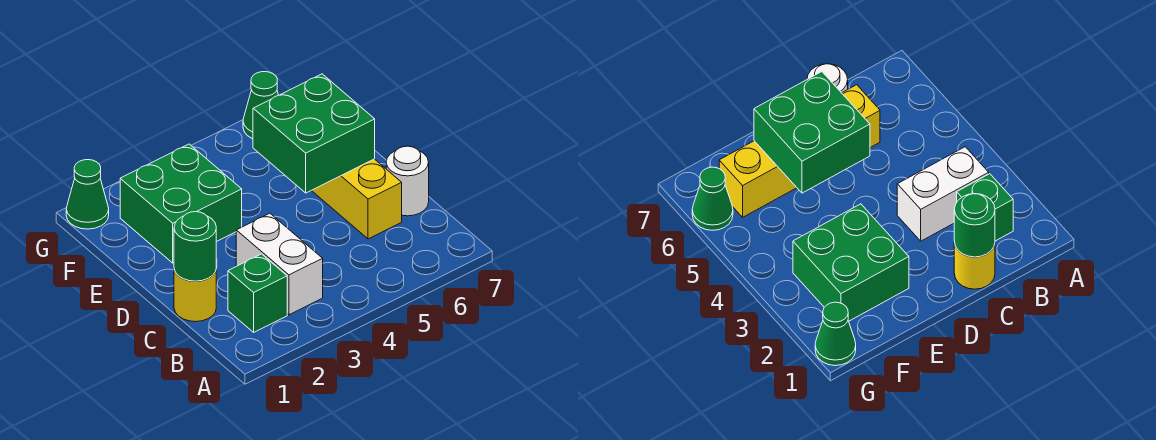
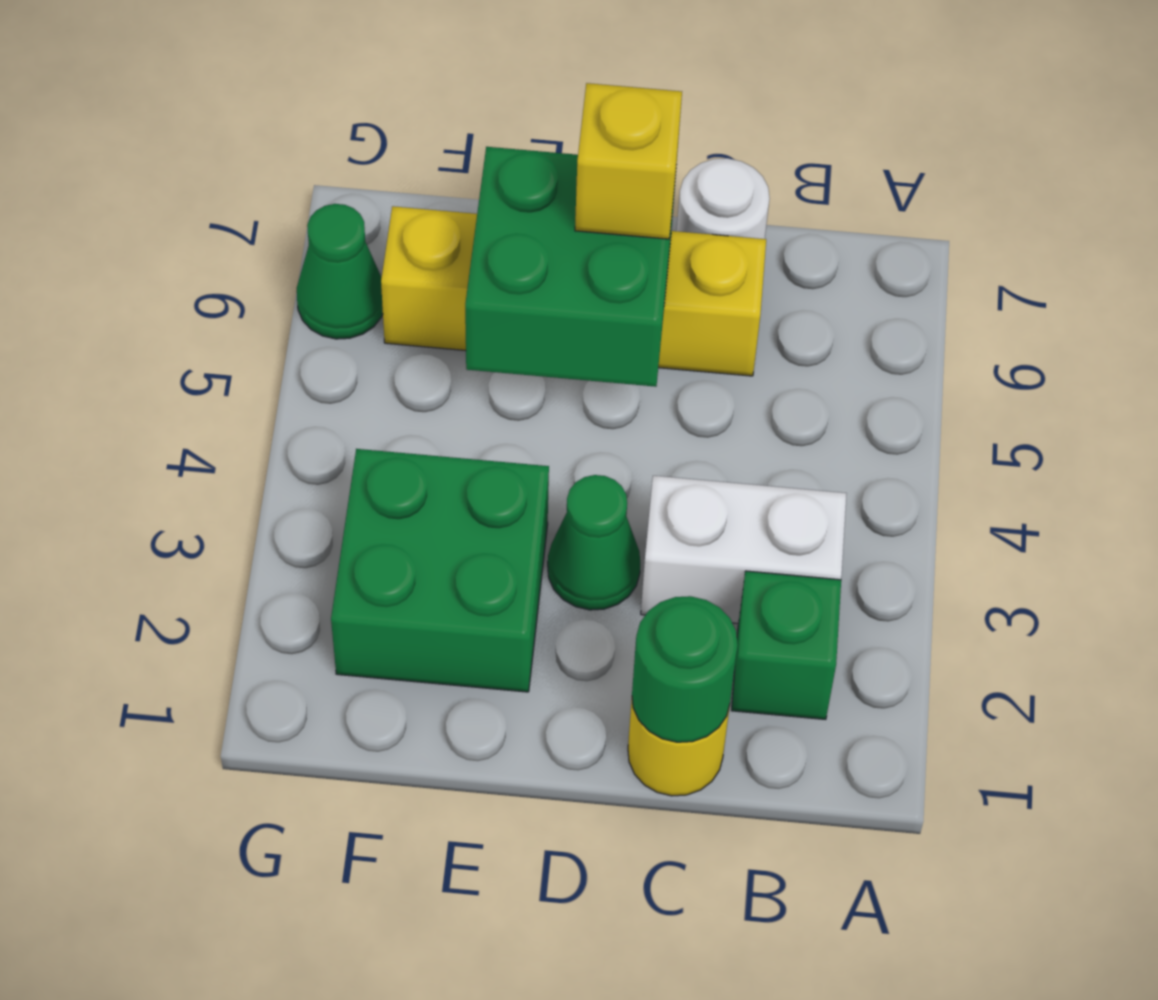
none -> yellow brick D6 level 3
green cone G1 level 1 -> green cone D3 level 1

